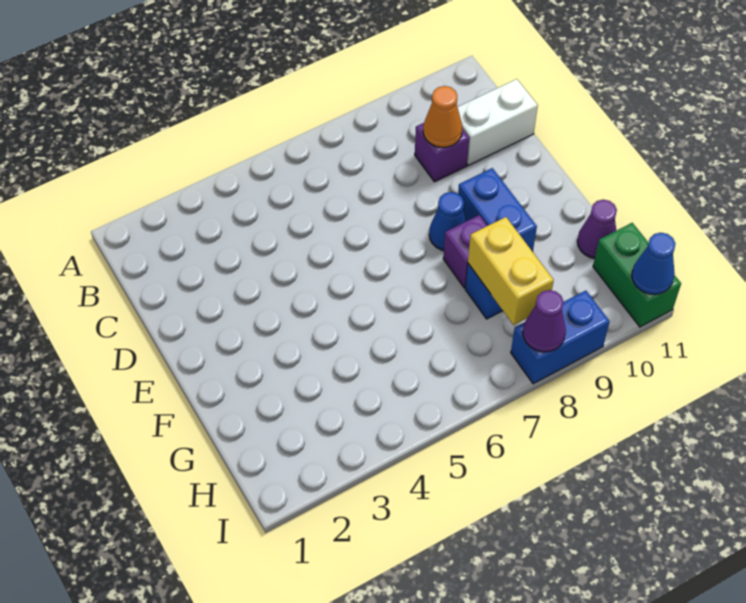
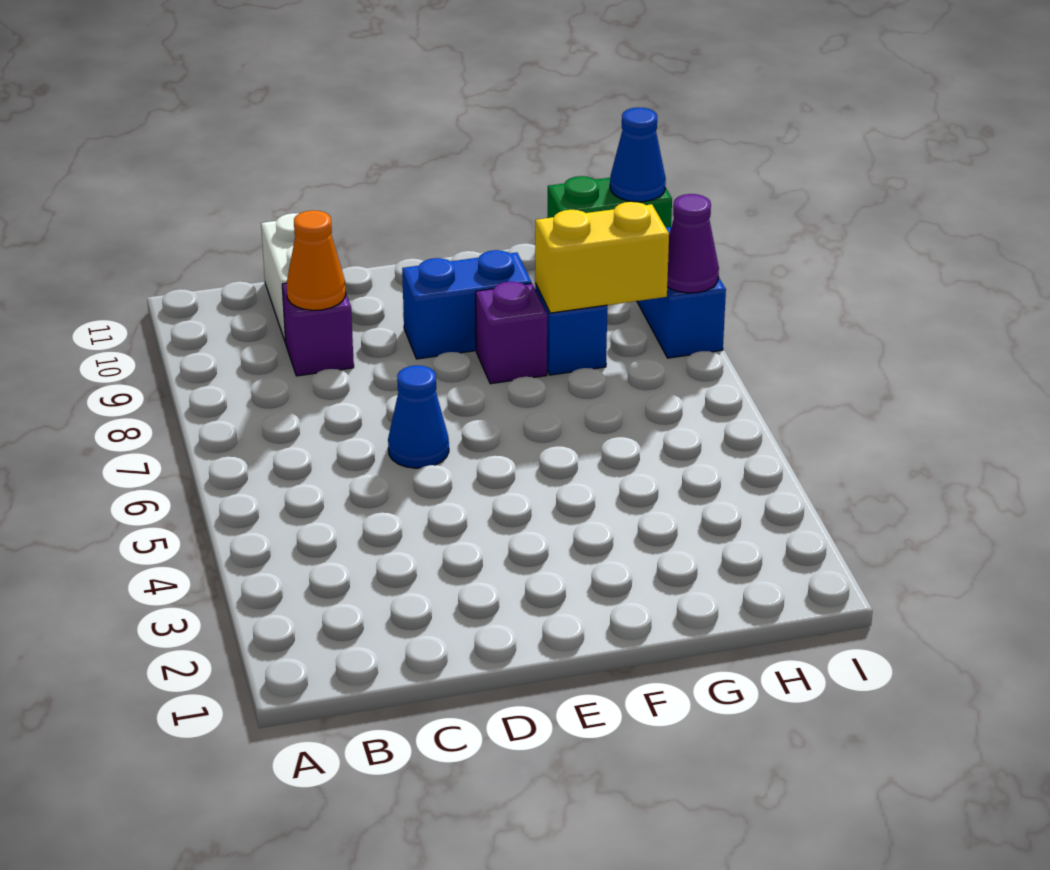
blue cone E8 level 1 -> blue cone D6 level 1
purple cone G11 level 1 -> none

